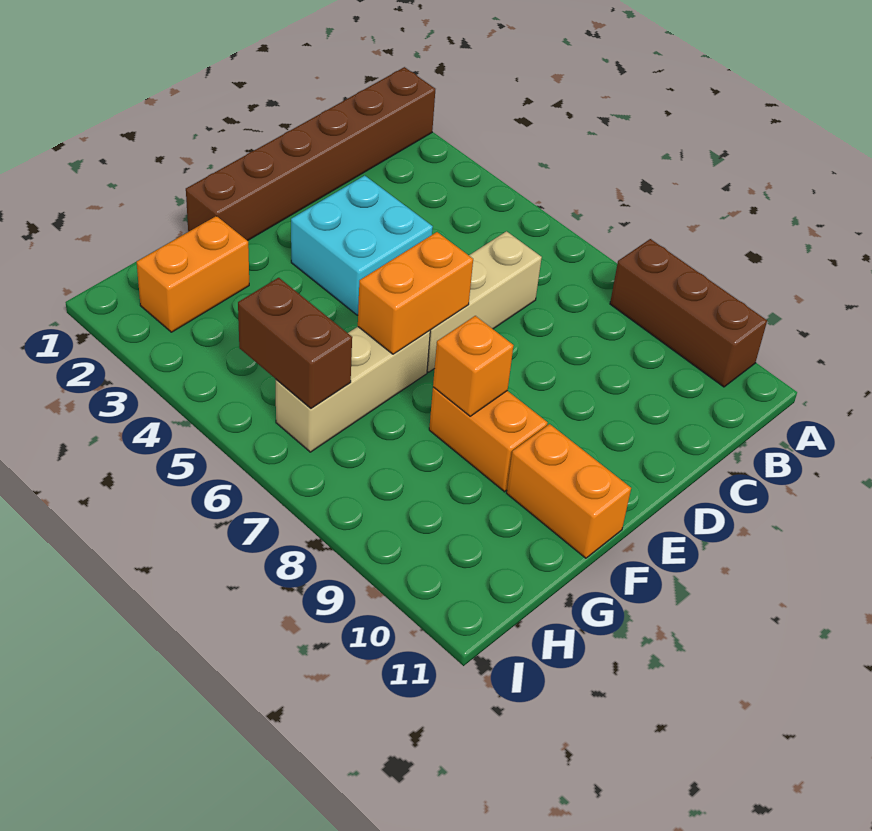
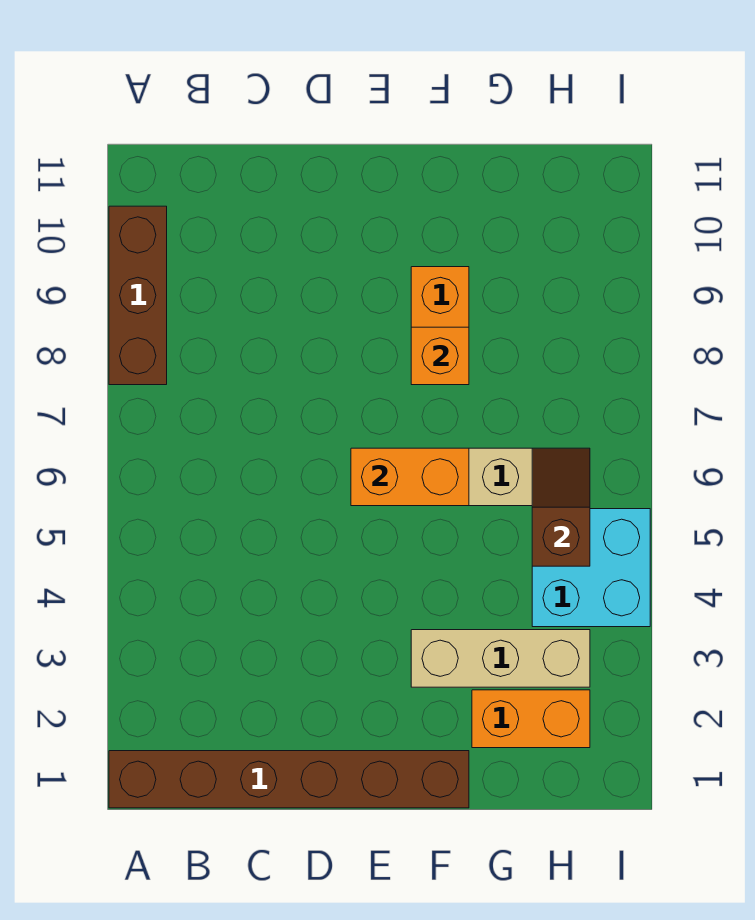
tan brick C6:E6 level 1 -> tan brick F3:H3 level 1
cyan brick D3:E4 level 1 -> cyan brick H4:I5 level 1
orange brick F10:F11 level 1 -> none
brown brick H5:H6 level 2 -> brown slope H5:H6 level 2 top 5

